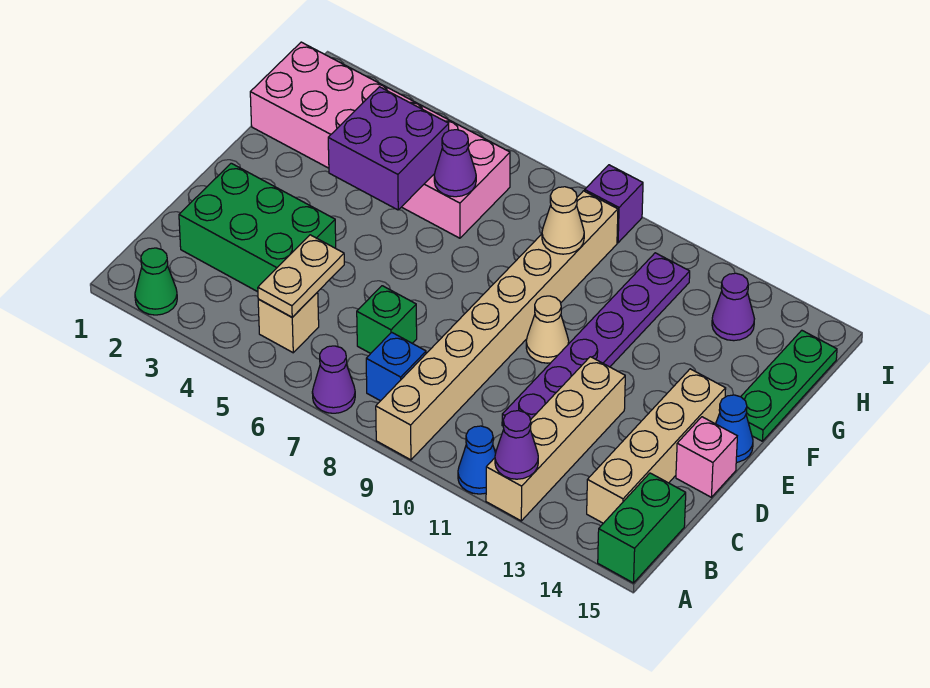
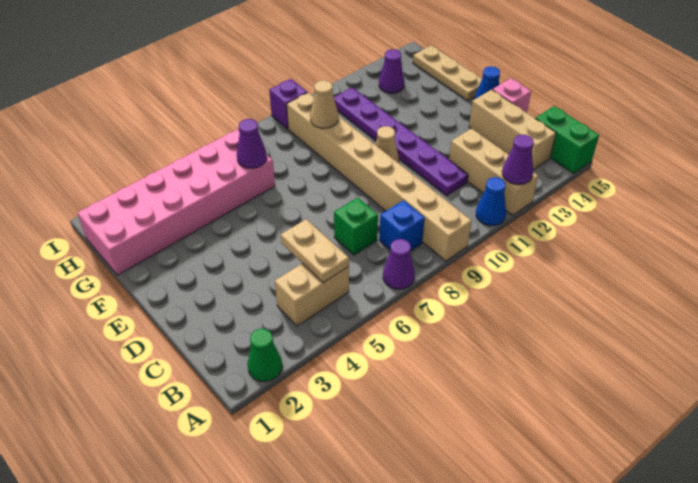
tan brick A12:D12 level 1 -> tan brick A12:C12 level 1
tan brick B5 level 1 -> tan brick B4:B5 level 1
tan brick B14:E14 level 1 -> tan brick B14:D14 level 1
green brick C2:D4 level 1 -> none
purple brick F4:G5 level 2 -> none
green plate F15:H15 level 1 -> tan plate F15:H15 level 1

